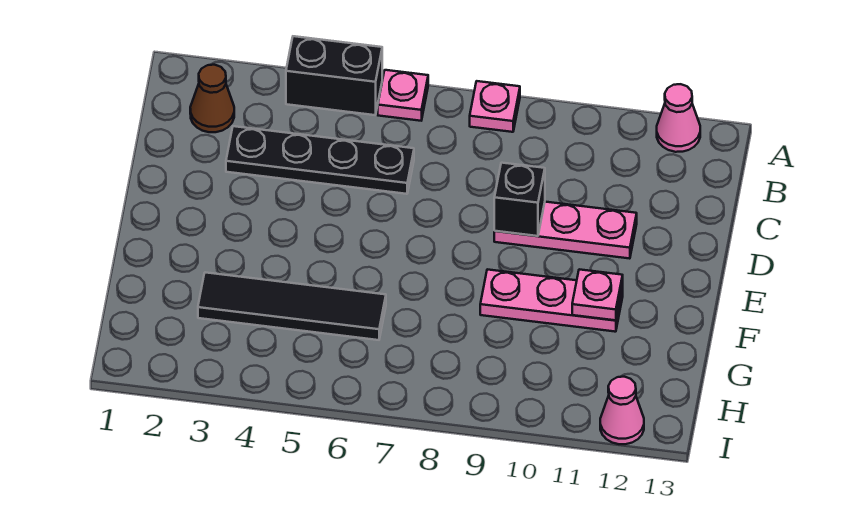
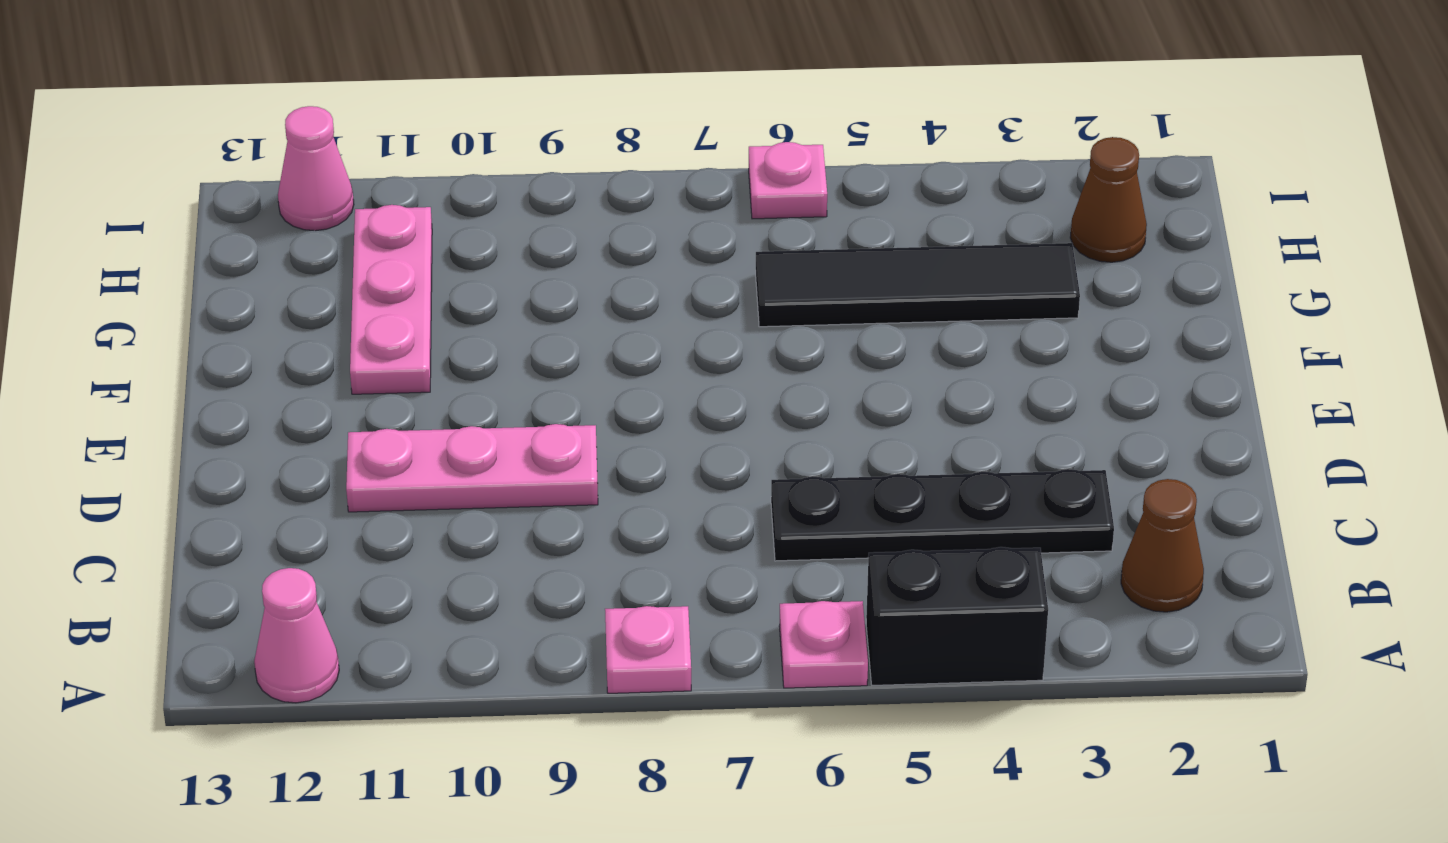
black brick D9 level 2 -> none
pink plate F9:F11 level 1 -> pink plate F11:H11 level 1
pink plate F11 level 2 -> pink plate I6 level 1
none -> brown cone H2 level 1

